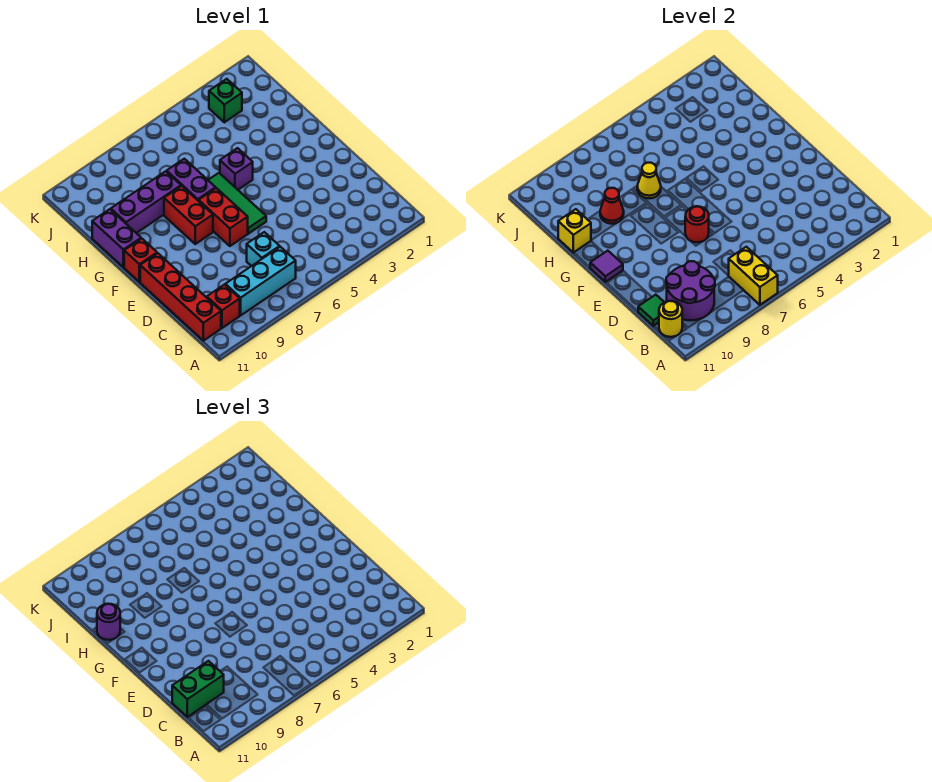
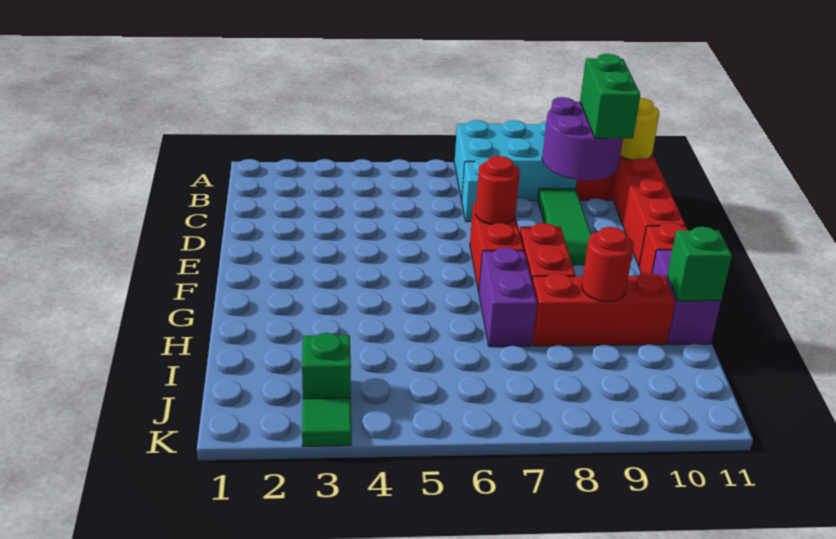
yellow brick A7:B7 level 2 -> none
cyan brick B7:B9 level 1 -> cyan brick A7:B9 level 1
green brick C10:C11 level 3 -> green brick B10:C10 level 3
green tile C11 level 2 -> green tile K3 level 1
green tile E6:G6 level 1 -> green tile C9:E9 level 1
purple tile F11 level 2 -> none
purple brick G5 level 1 -> none
yellow cone H7 level 2 -> none
purple brick H8:H10 level 1 -> red brick H8:H10 level 1
red cone H9 level 2 -> red round brick H9 level 2
yellow brick H11 level 2 -> green brick H11 level 2
purple round brick H11 level 3 -> none

